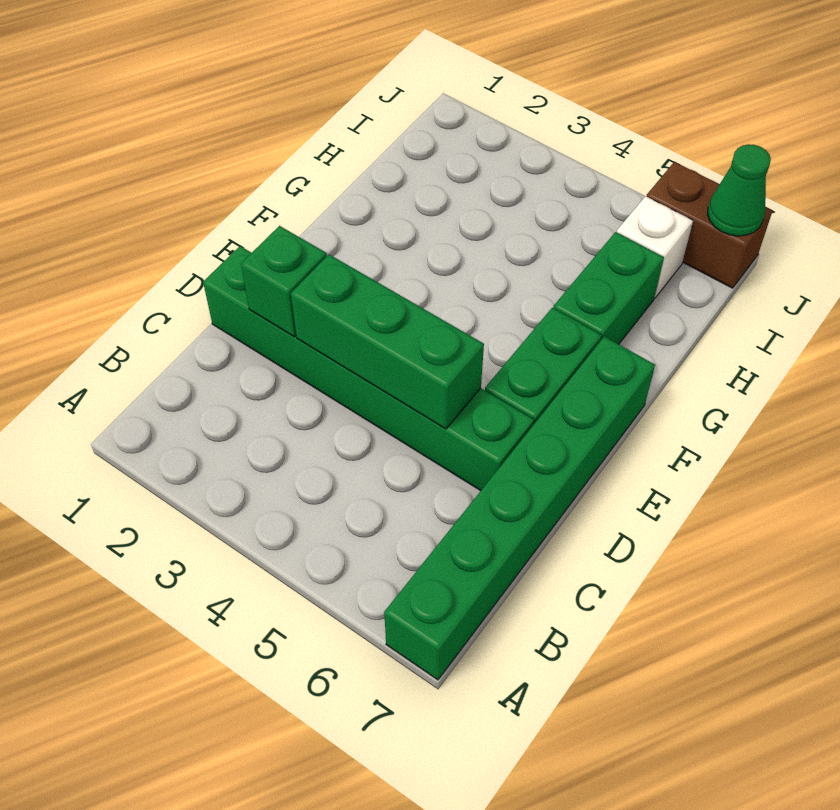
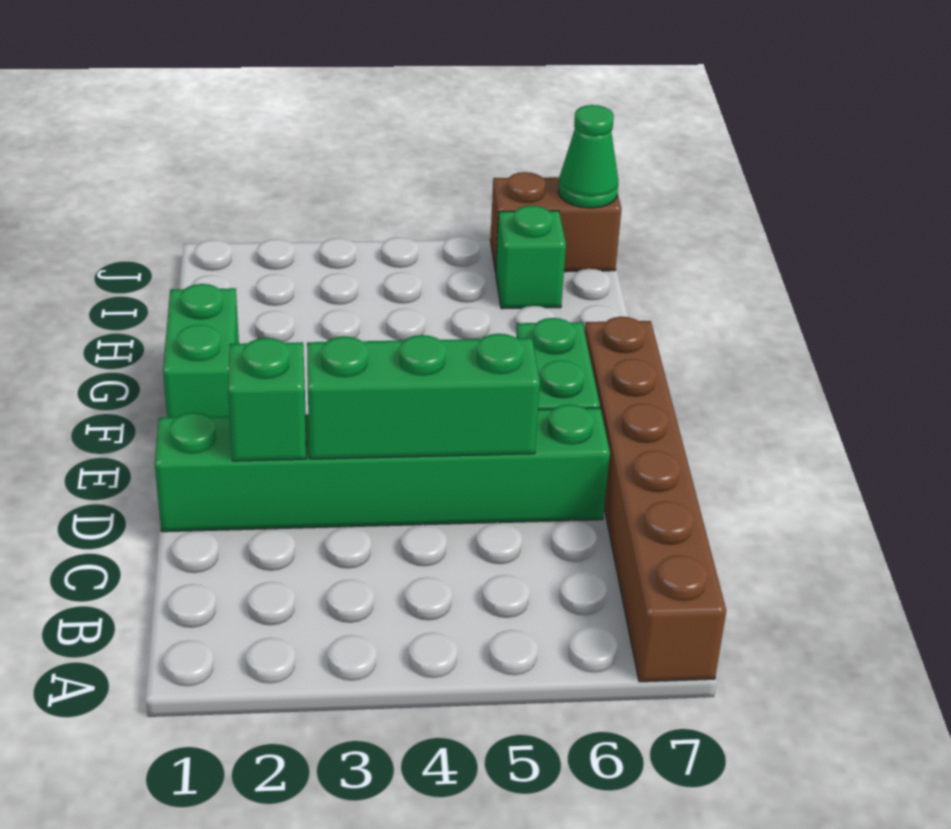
green brick A7:F7 level 1 -> brown brick A7:F7 level 1
green brick G6:H6 level 1 -> green brick F1:G1 level 1
white brick I6 level 1 -> green brick I6 level 1

